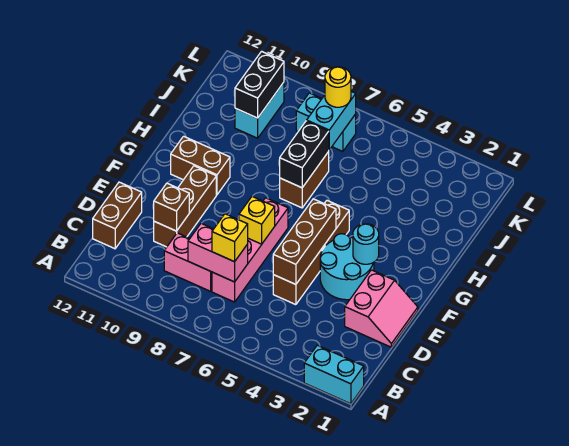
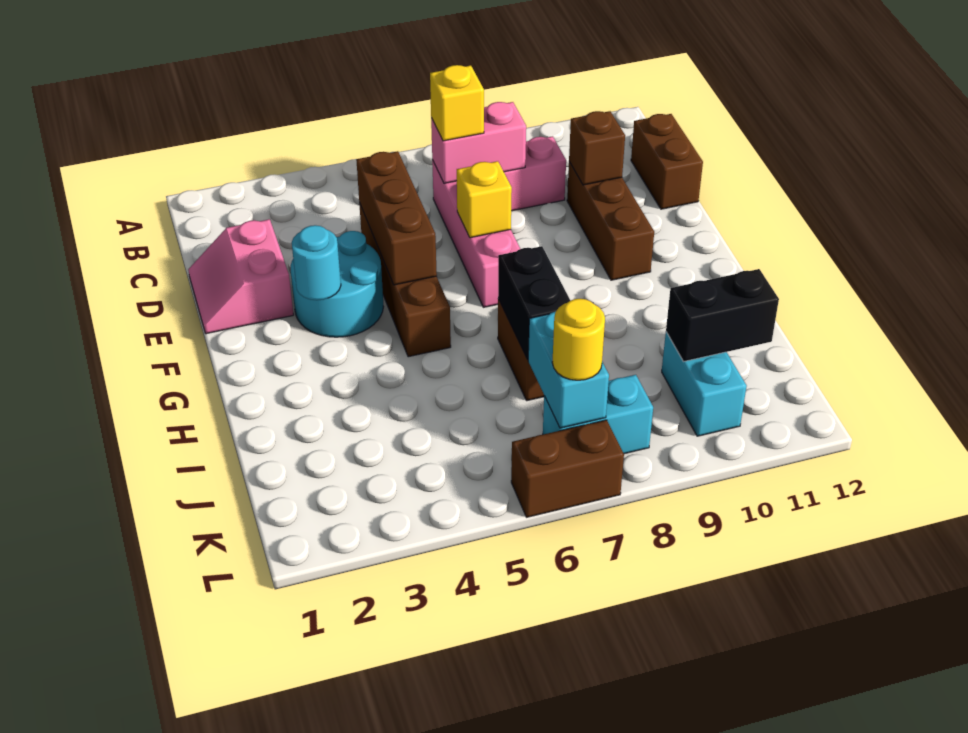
cyan brick A1:A2 level 1 -> none
brown brick G10:G11 level 1 -> brown brick L6:L7 level 1
black brick J10:K10 level 2 -> black brick J10:J11 level 2

